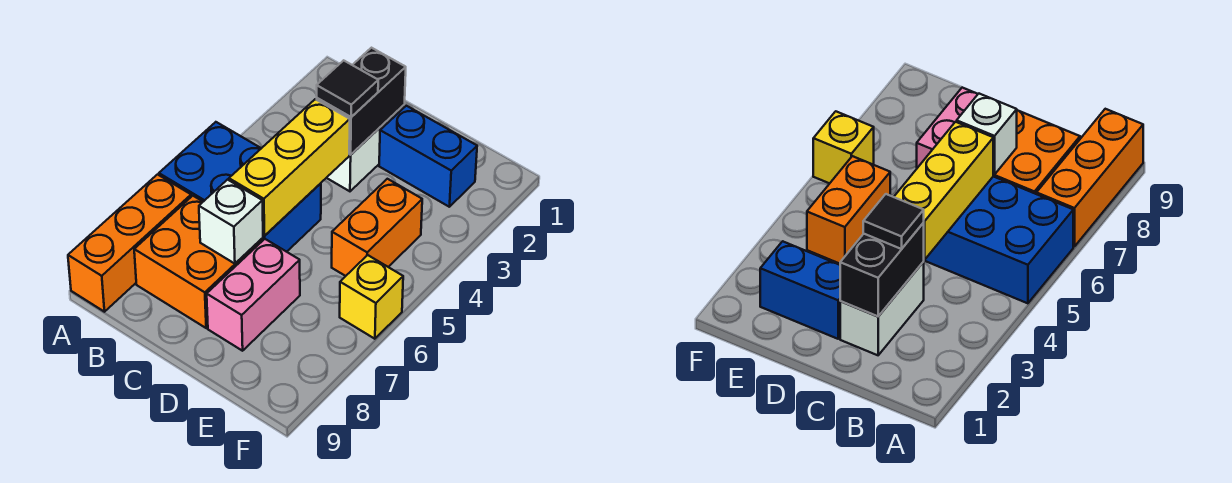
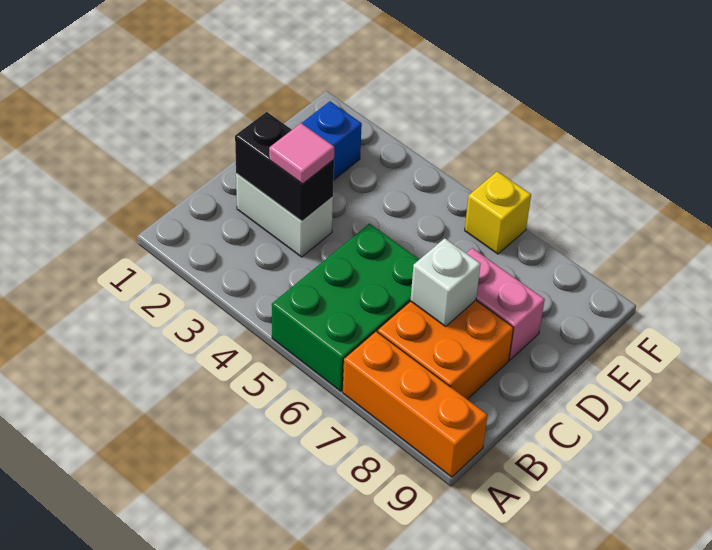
blue brick A5:C6 level 1 -> green brick A5:C6 level 1
black tile C3 level 3 -> pink tile C3 level 3
yellow brick C4:C6 level 2 -> none
orange brick E4:E5 level 1 -> none

